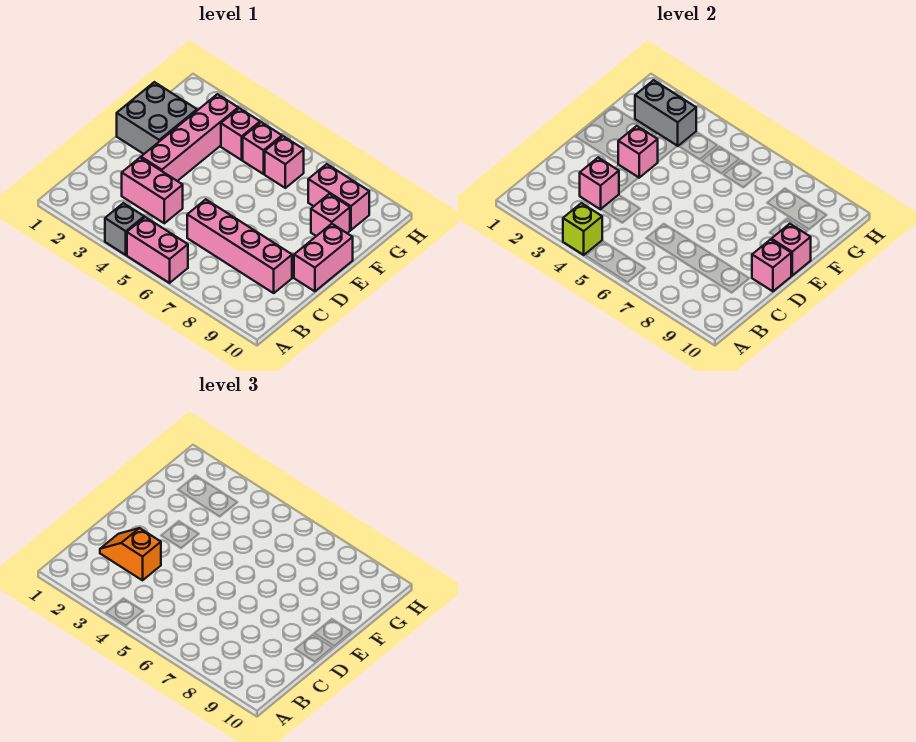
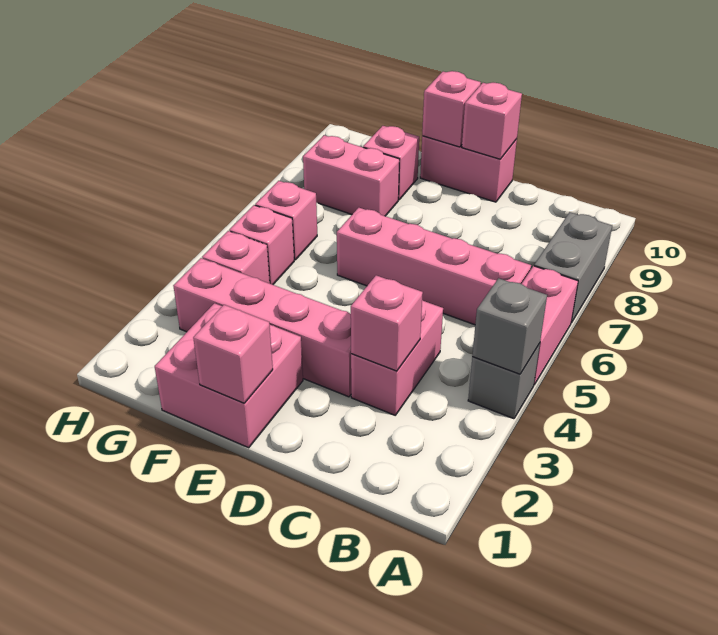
lime brick A4 level 2 -> grey brick A4 level 2
orange slope C2:C3 level 3 top 3 -> none
pink brick C6:C9 level 1 -> pink brick B6:E6 level 1
grey brick E1:F2 level 1 -> pink brick E1:F2 level 1
pink brick E3 level 2 -> pink brick E1 level 2
grey brick G2:G3 level 2 -> grey brick A7:A8 level 1
pink brick G8:G9 level 1 -> pink brick F8:G8 level 1

